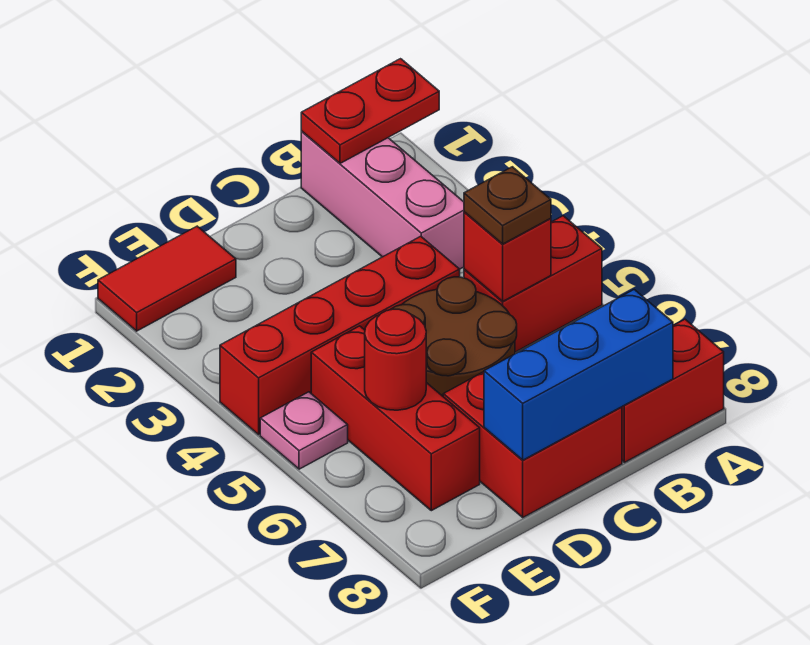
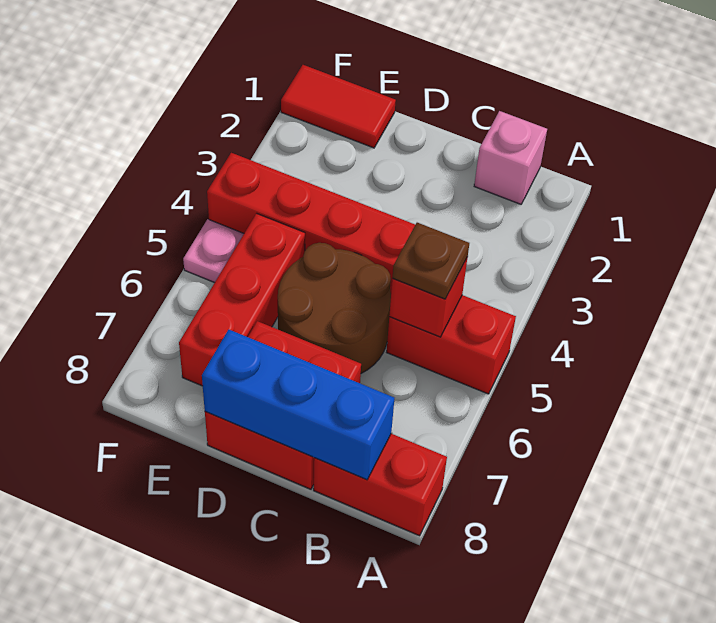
red plate A1:B1 level 2 -> none
pink brick B1:B3 level 1 -> pink brick B1 level 1
red round brick E6 level 2 -> none

